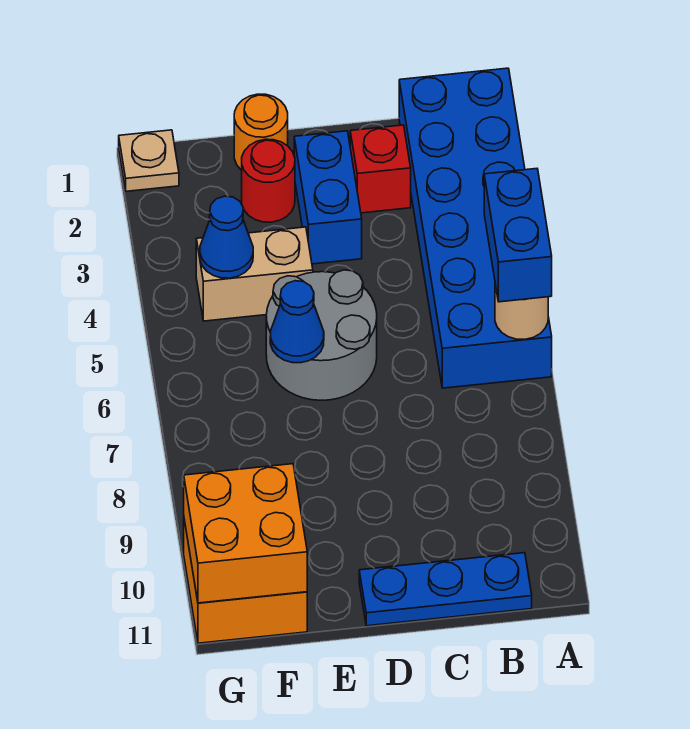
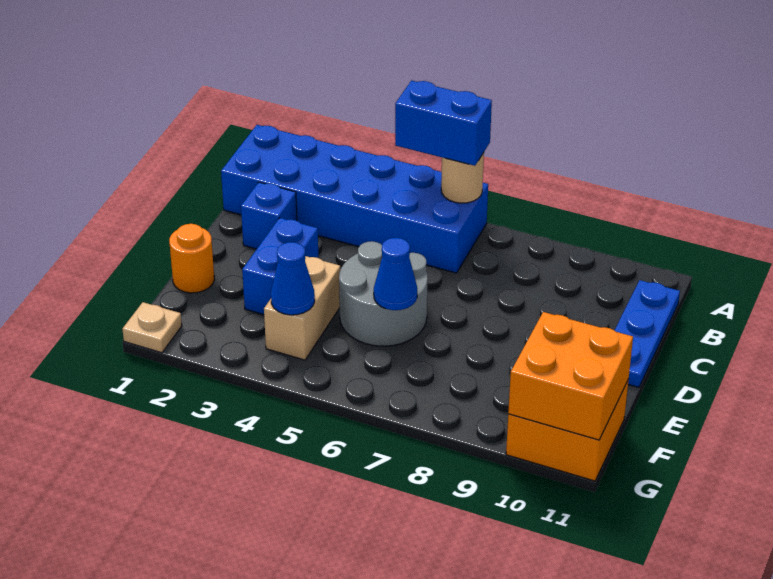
red brick C2 level 1 -> blue brick C2 level 1
blue brick D2:D3 level 1 -> blue brick D3:E3 level 1
red round brick E2 level 1 -> none

